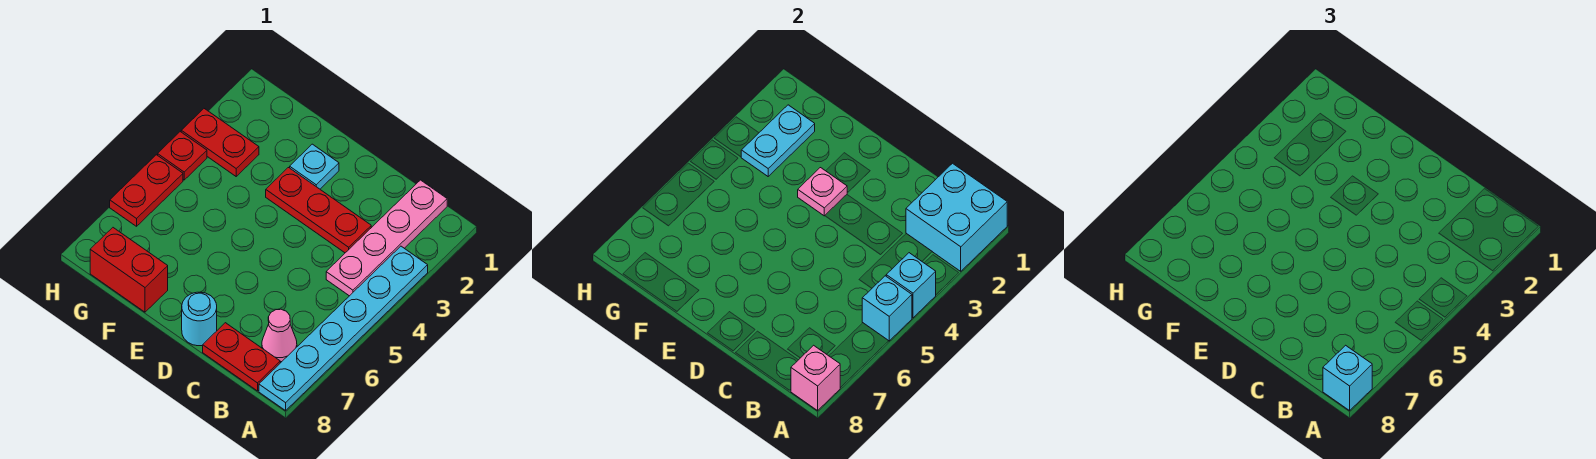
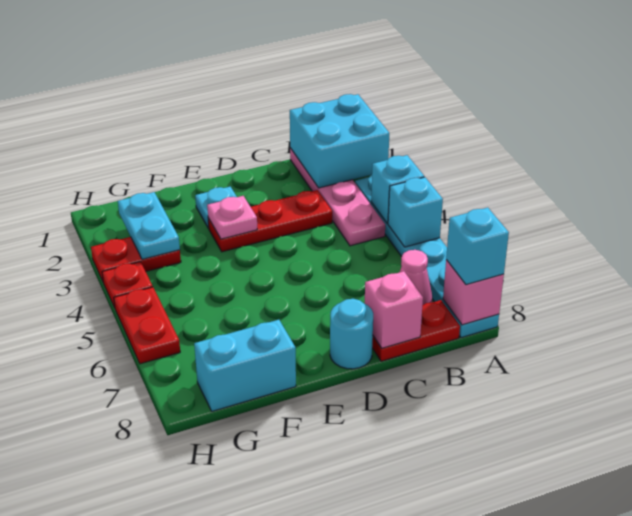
none -> pink brick C8 level 2
red brick F8:G8 level 1 -> cyan brick F8:G8 level 1

